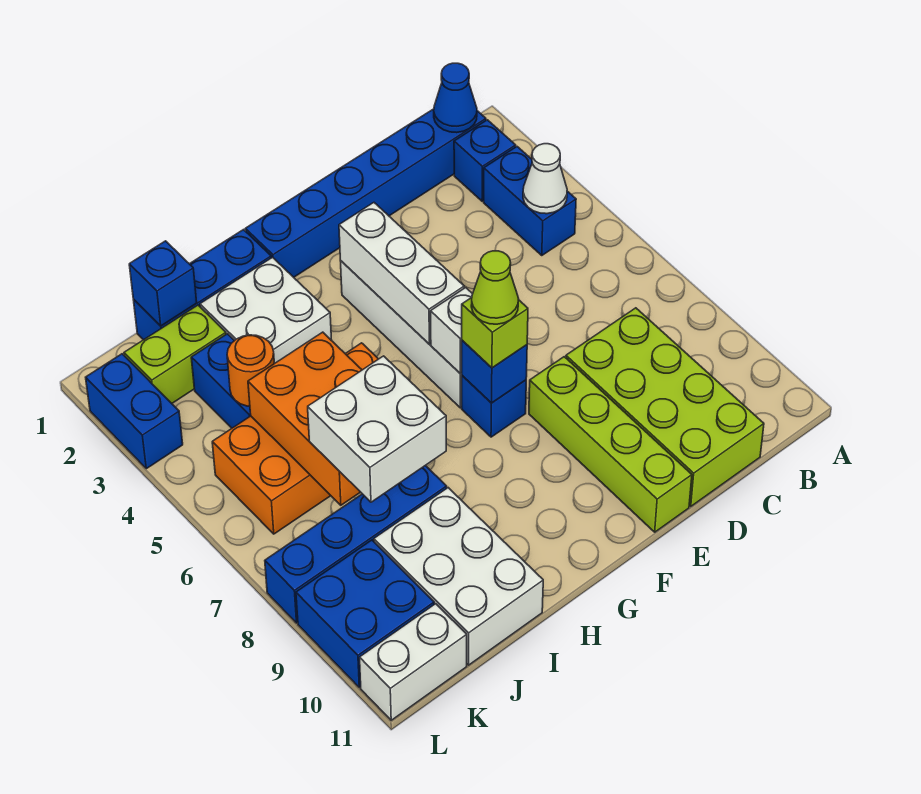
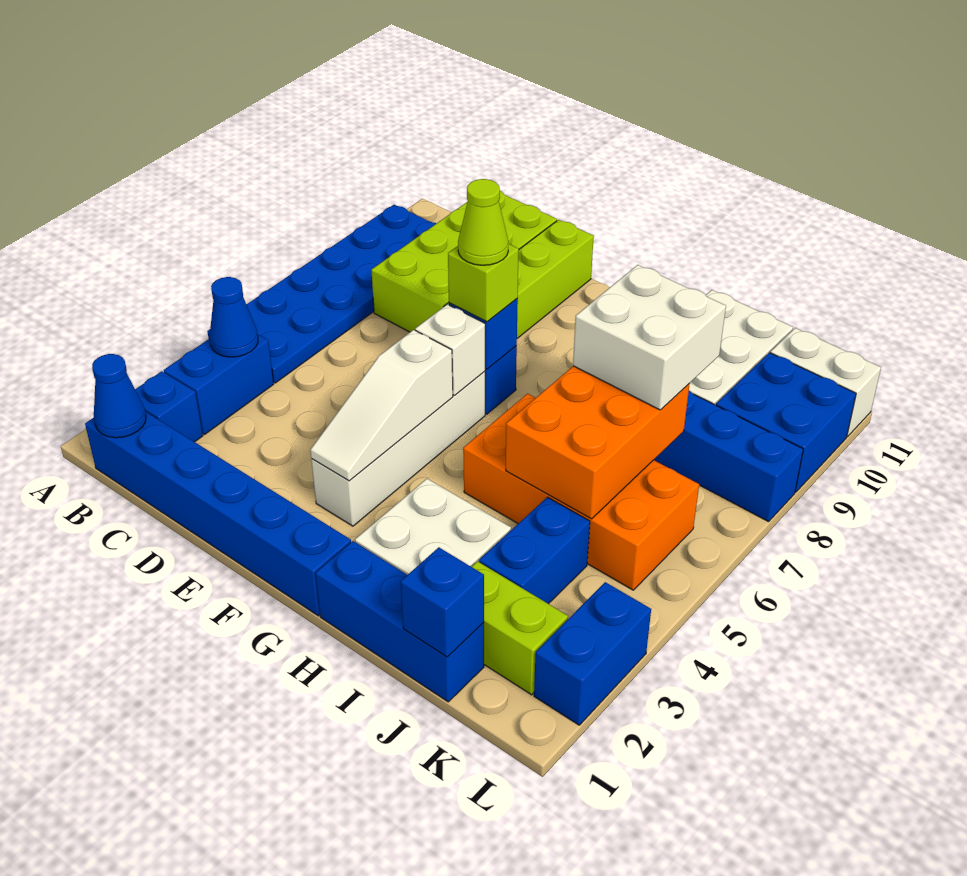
none -> blue plate A5:B10 level 1
white cone B4 level 2 -> blue cone B4 level 2
white brick F3:F5 level 2 -> white slope F3:F5 level 2 top 5
orange round brick J4 level 2 -> none

